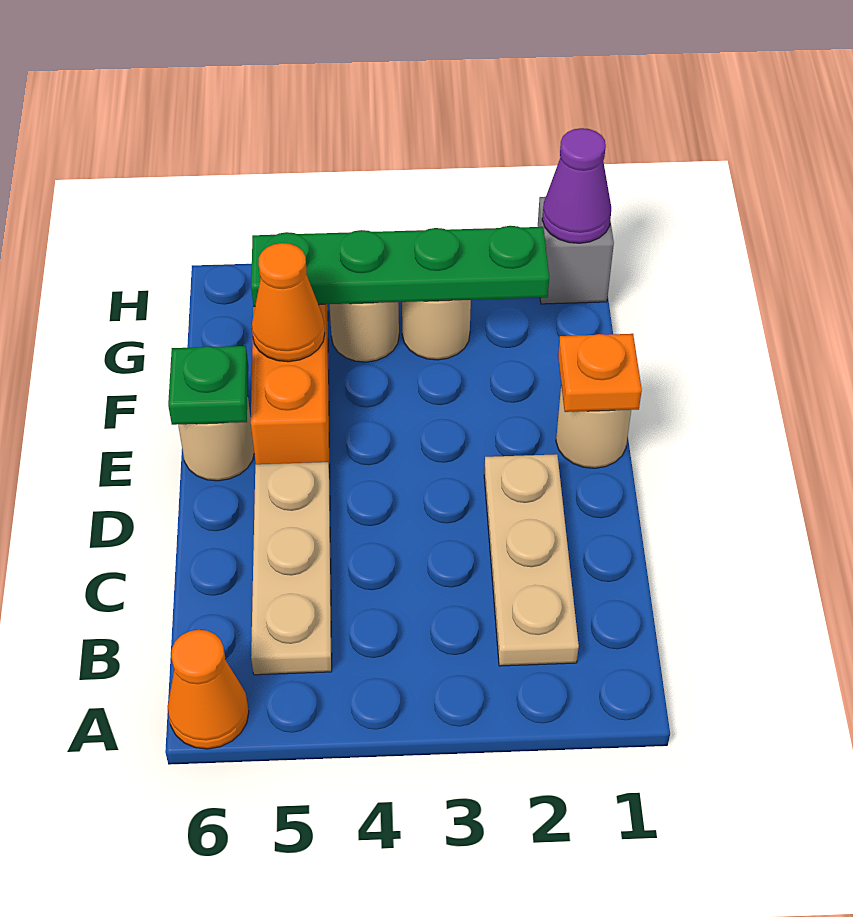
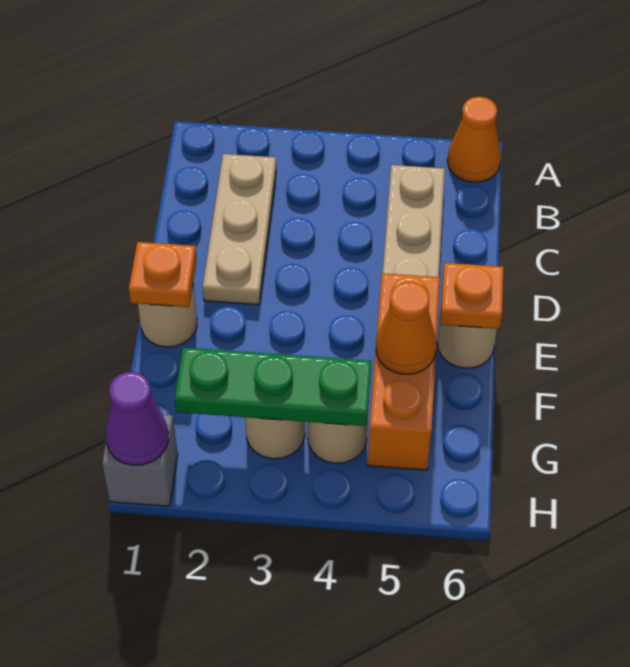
green plate E6 level 2 -> orange plate E6 level 2
green plate G2:G5 level 2 -> green plate G2:G4 level 2

